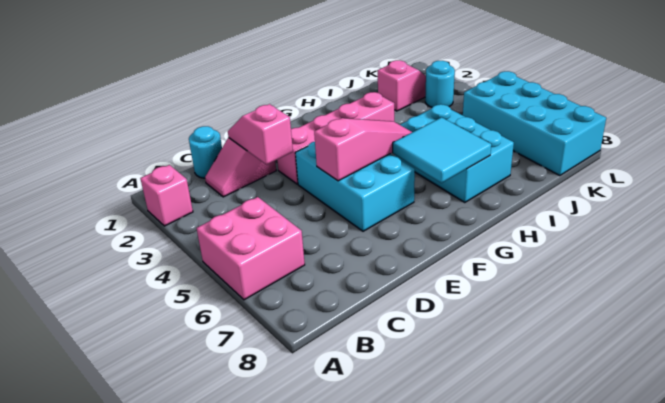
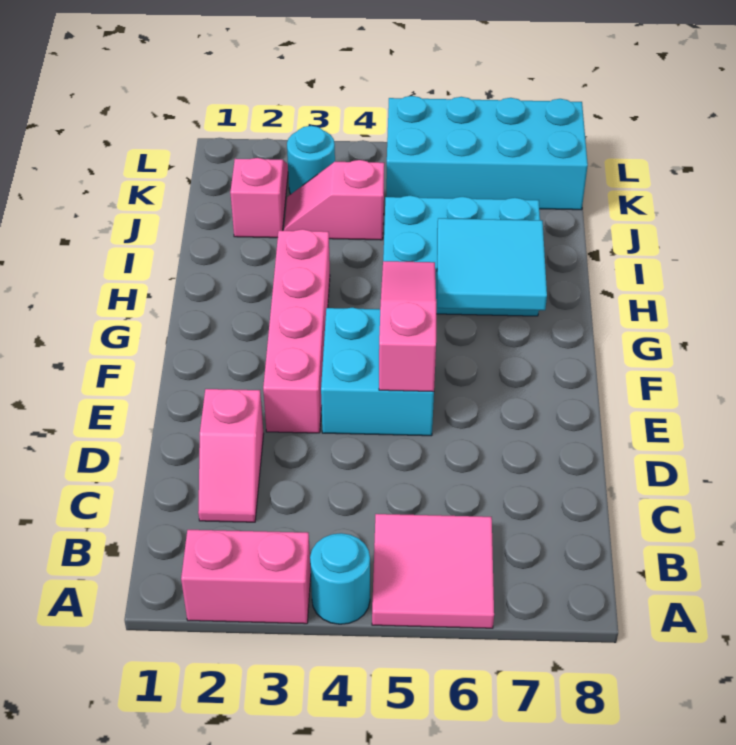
pink brick A2 level 1 -> pink brick A2:A3 level 1
pink brick A5:B6 level 1 -> pink tile A5:B6 level 1
cyan round brick C1 level 1 -> cyan round brick A4 level 1
pink slope D2:D3 level 2 top 3 -> pink slope J3:J4 level 1 top 4
cyan brick E4:F6 level 1 -> cyan brick E4:F5 level 1

